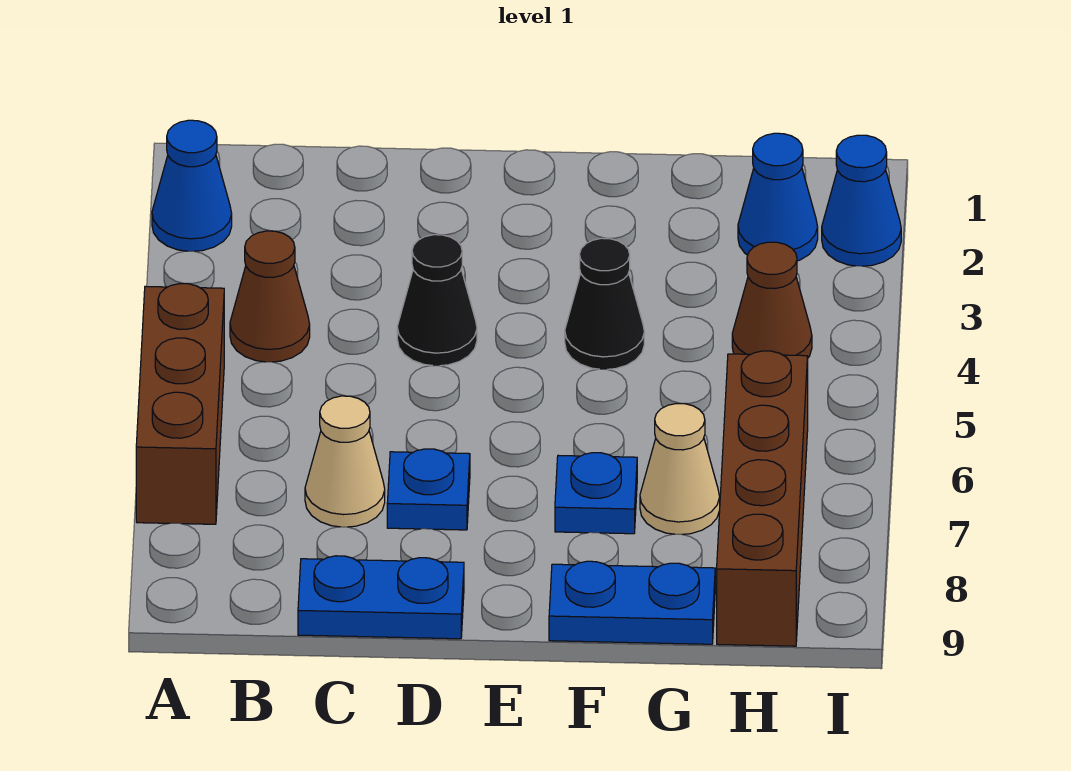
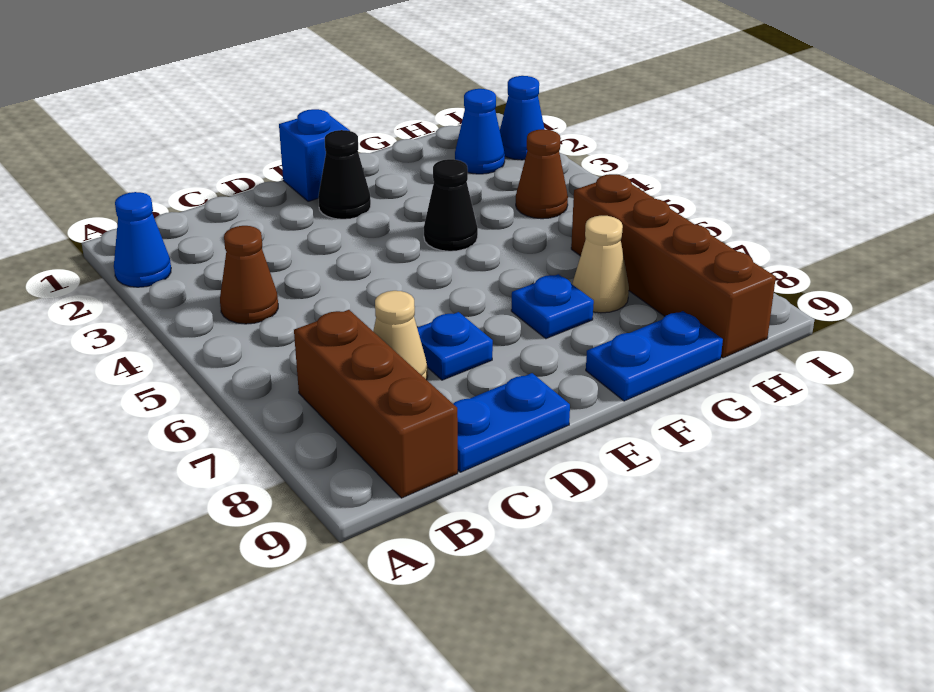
brown brick A5:A7 level 1 -> brown brick B7:B9 level 1
black cone D4 level 1 -> black cone E2 level 1
none -> blue brick E1 level 1

